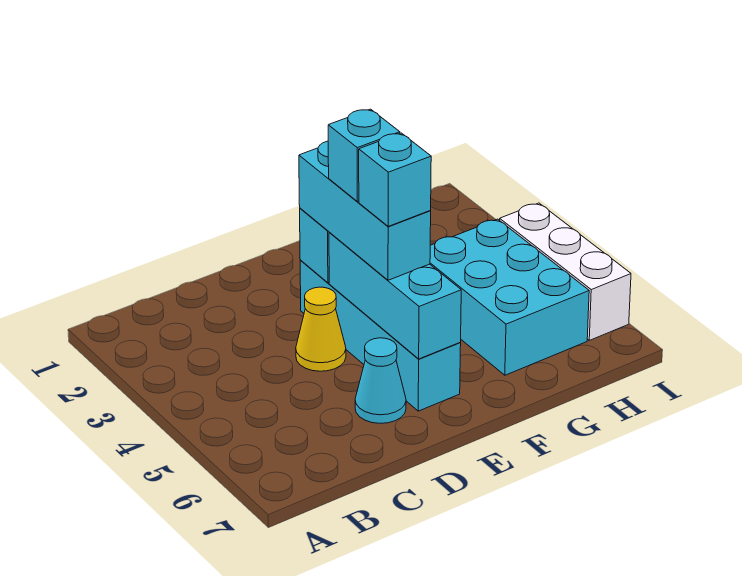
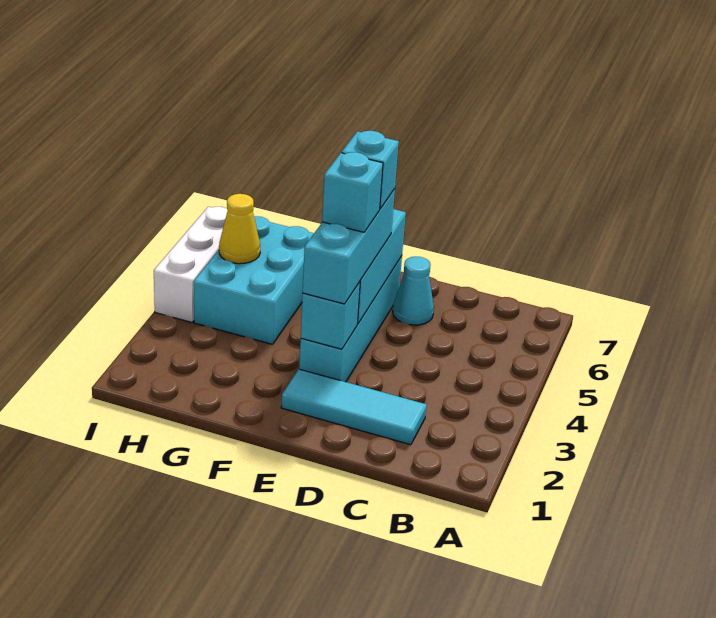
none -> cyan tile C2:E2 level 1
yellow cone D4 level 1 -> yellow cone H5 level 2

